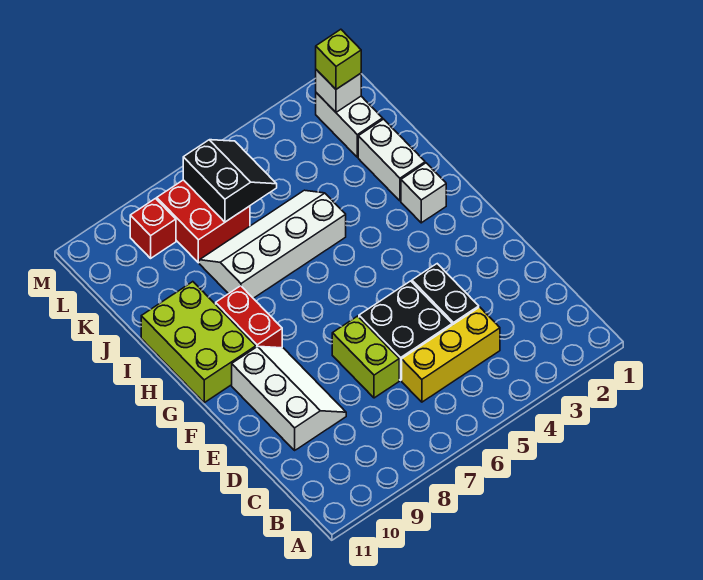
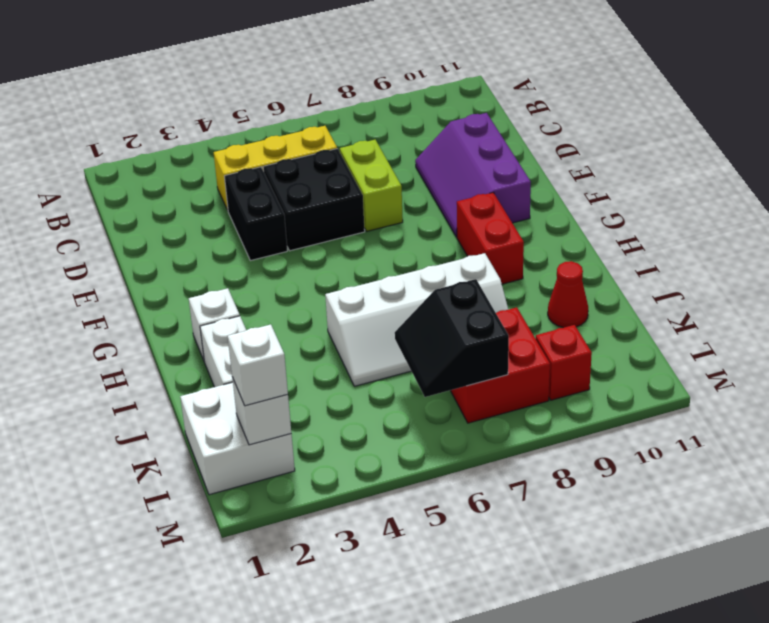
white slope D9:F10 level 1 top 10 -> purple slope D9:F10 level 1 top 10
lime brick G10:I11 level 1 -> none
none -> red cone J10 level 1
white brick K2:L2 level 1 -> white brick K1:L2 level 1
lime brick L2 level 3 -> white brick L2 level 3

